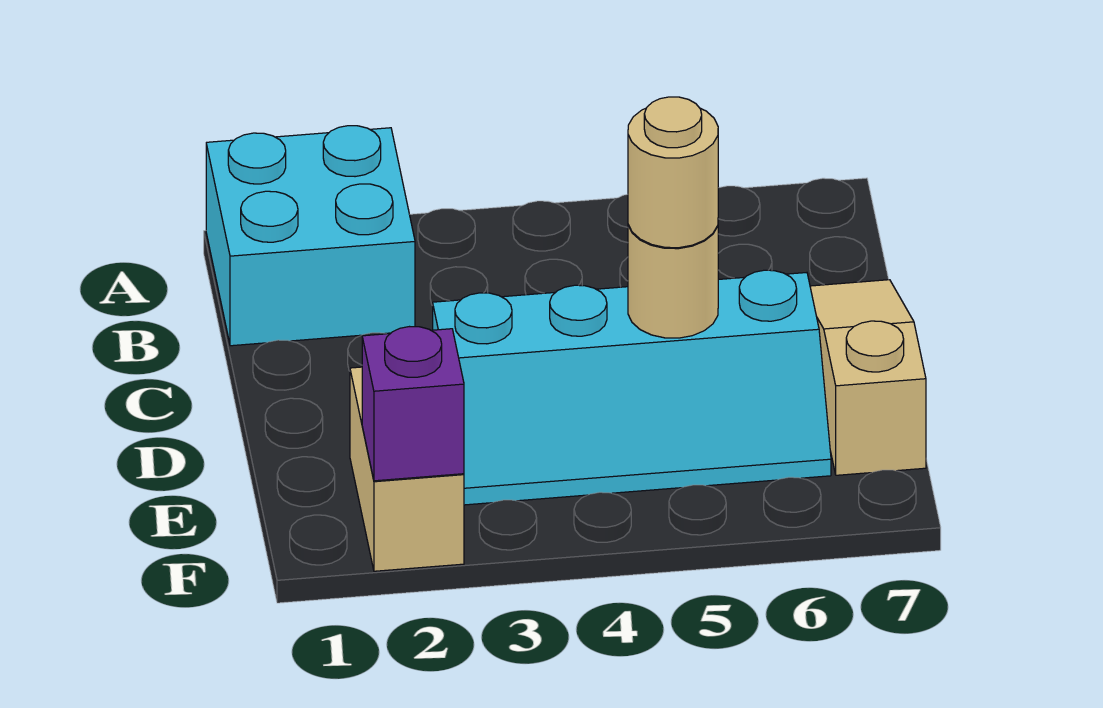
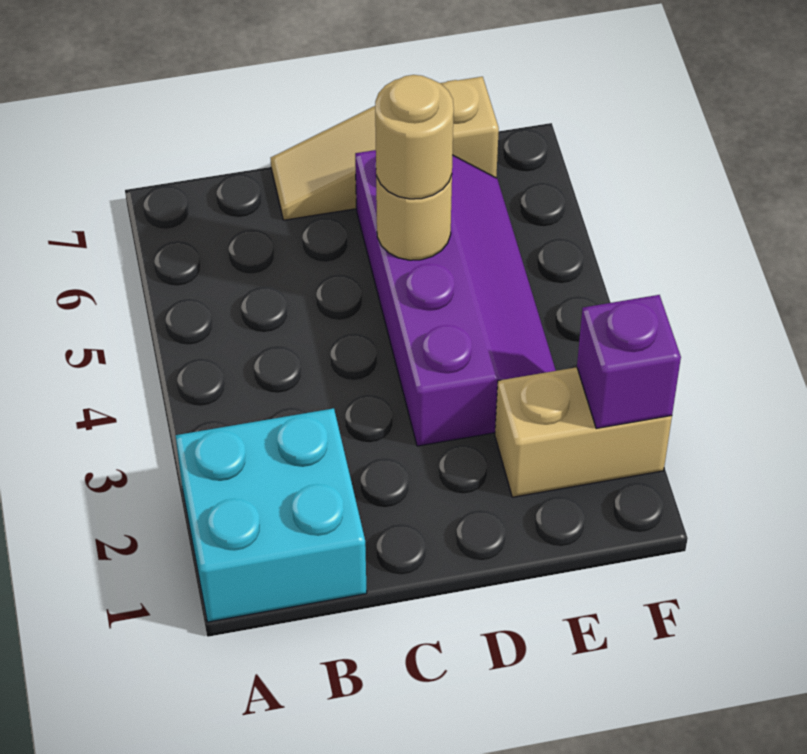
cyan slope D3:E6 level 1 top D -> purple slope D3:E6 level 1 top D

